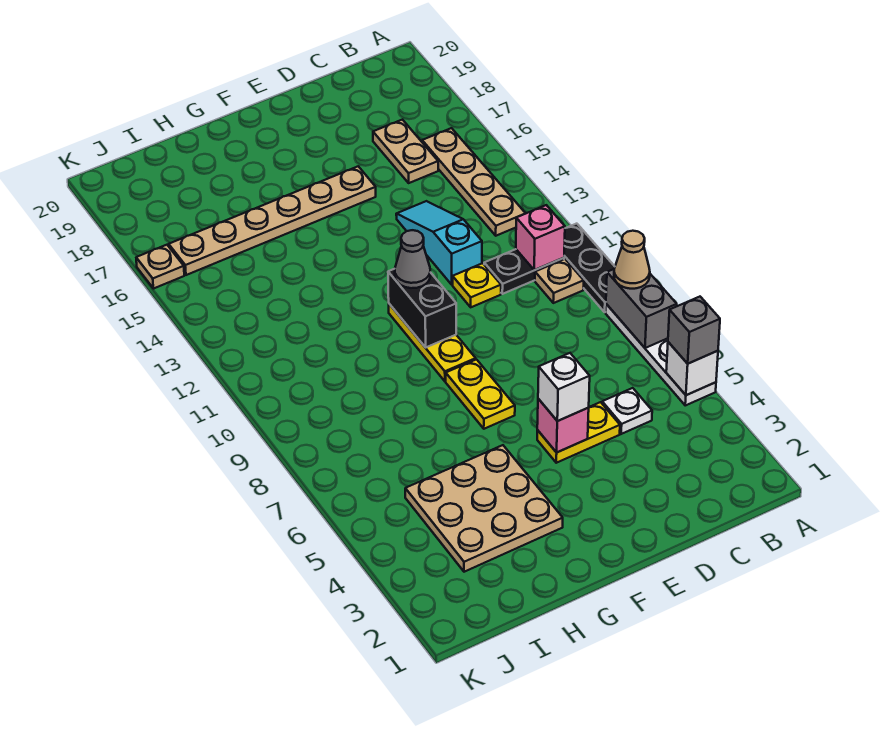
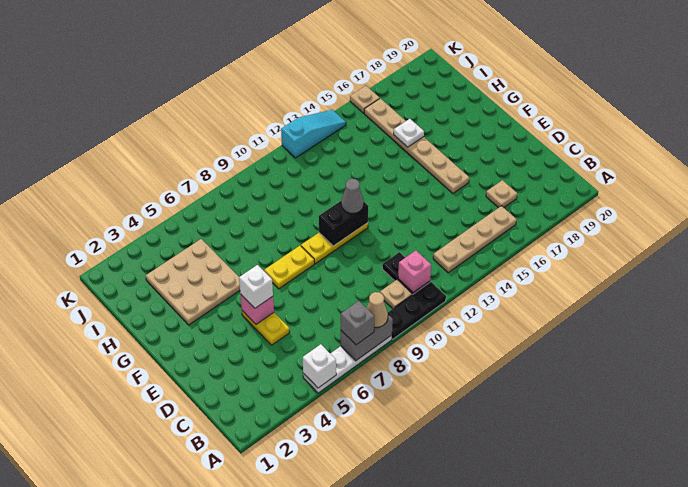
grey brick A5 level 3 -> grey brick A7 level 3
white plate C5 level 1 -> white plate H16 level 2
tan plate C16:C17 level 1 -> tan plate C17 level 1
yellow plate D11 level 1 -> none
cyan slope D12:D14 level 1 top 12 -> cyan slope K12:K14 level 1 top 12

